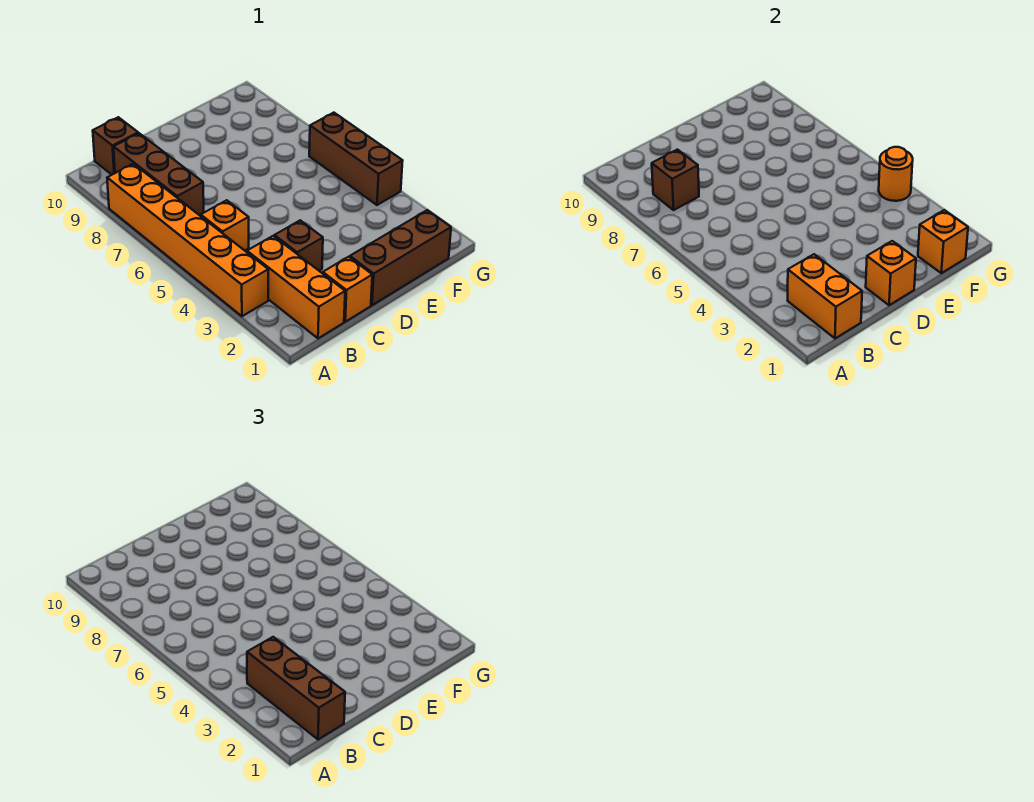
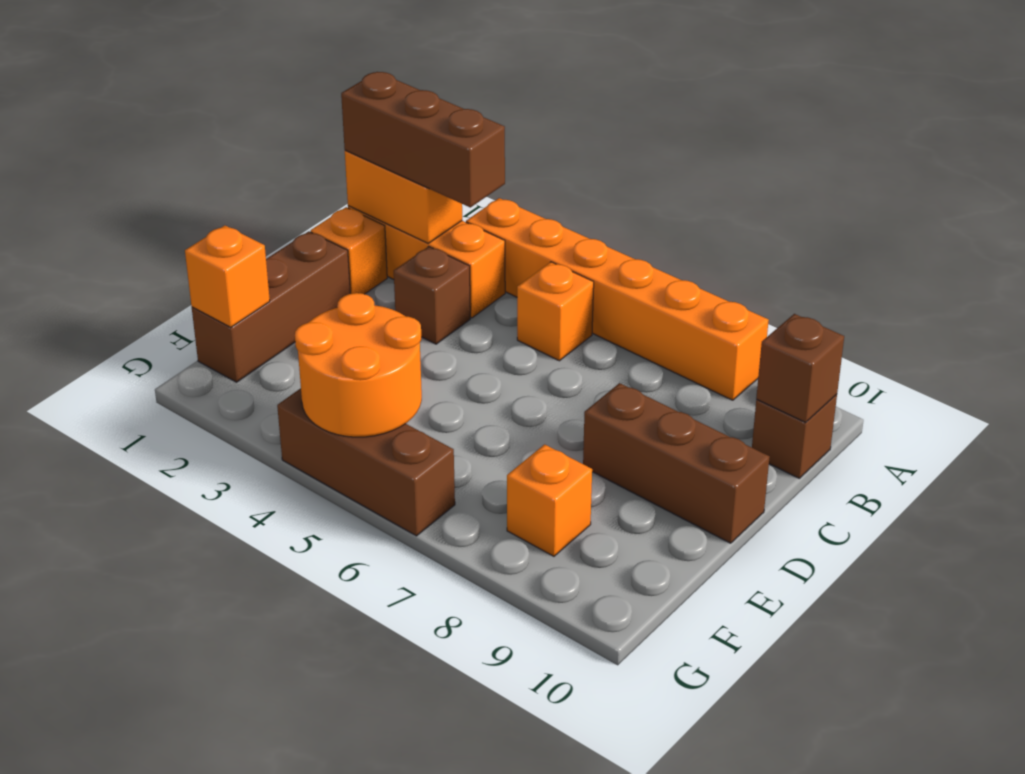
brown brick B7:B9 level 1 -> brown brick D8:D10 level 1
brown brick B8 level 2 -> brown brick B10 level 2
orange brick D1 level 2 -> orange brick F8 level 1
orange round brick G4 level 2 -> orange round brick F4:G5 level 2

